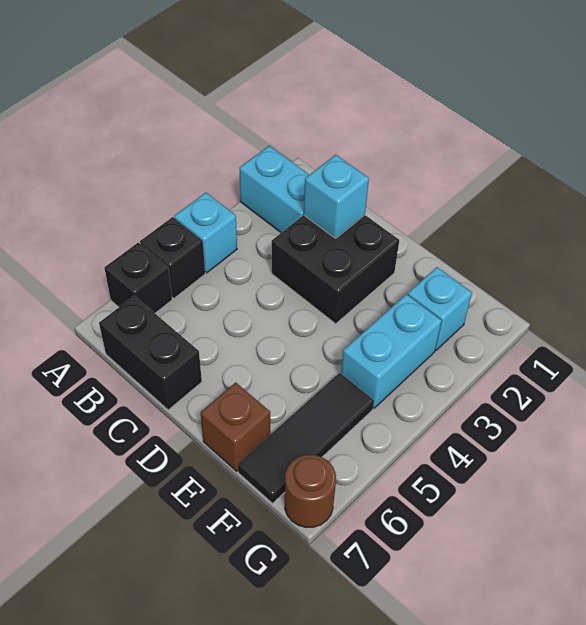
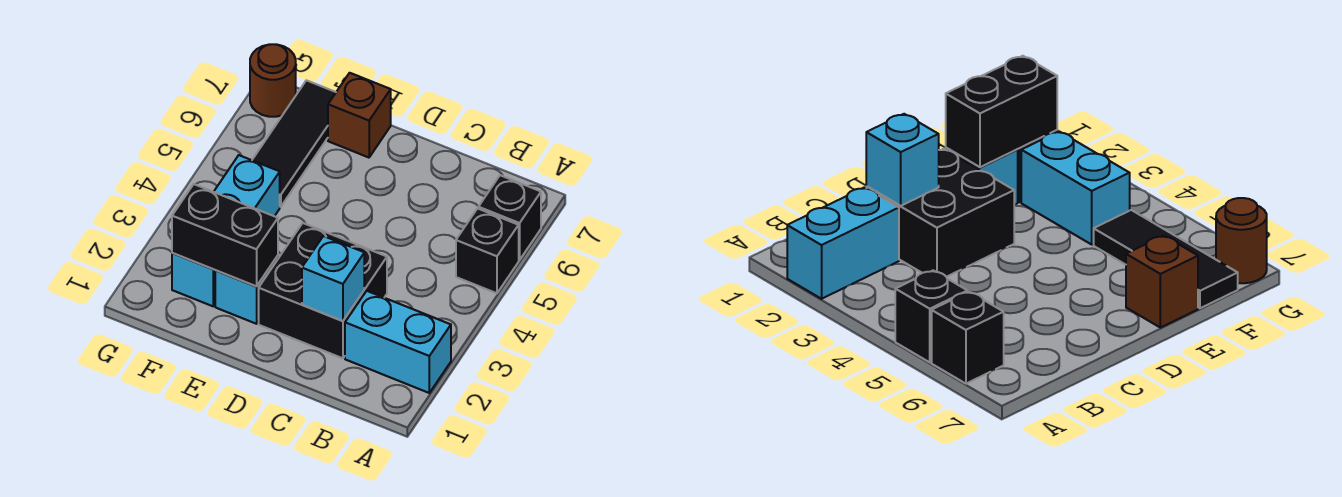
cyan brick A4 level 1 -> cyan brick E2 level 1
black brick B7:C7 level 1 -> black brick E2:F2 level 2

